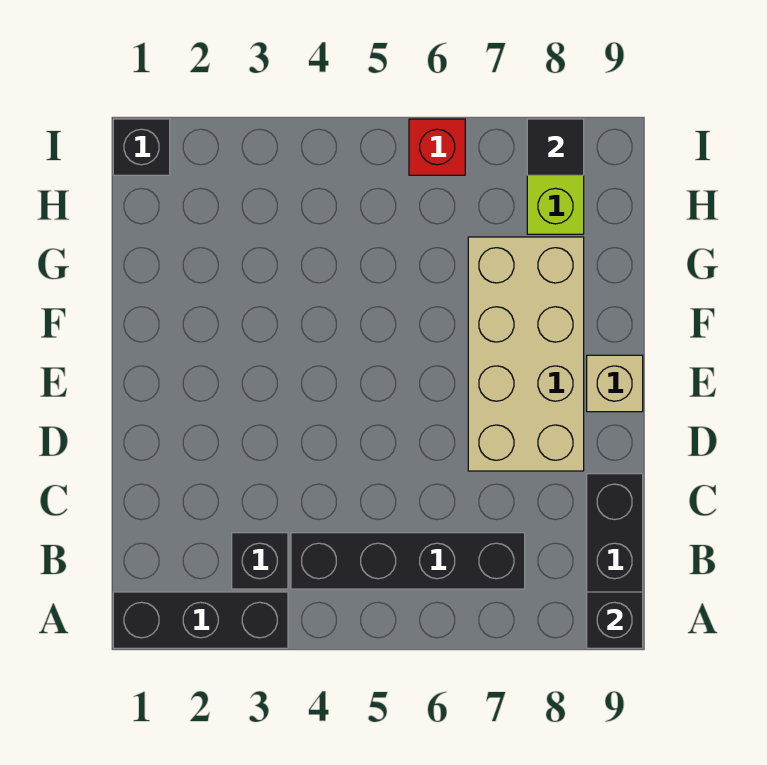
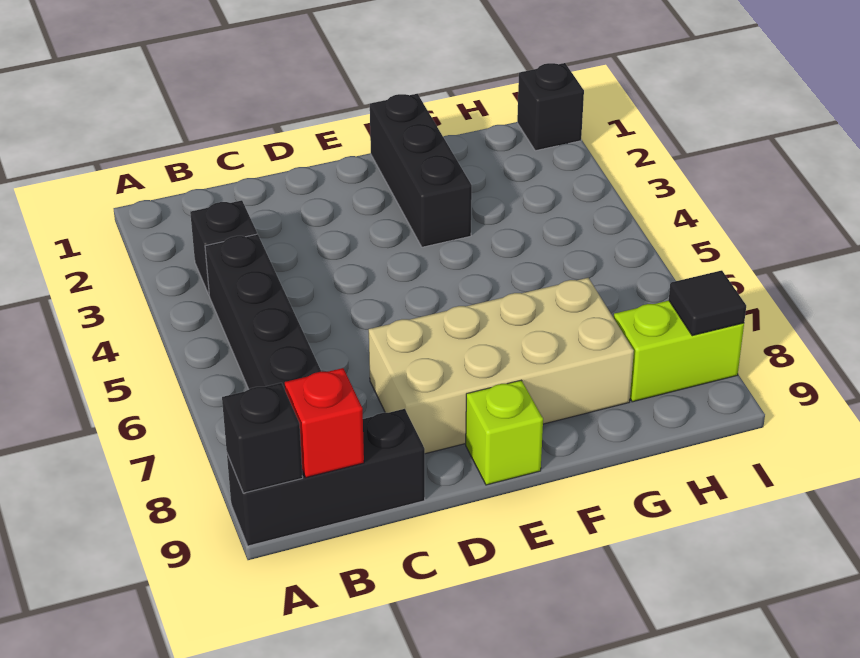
black brick A1:A3 level 1 -> black brick F1:F3 level 1
tan brick E9 level 1 -> lime brick E9 level 1
red brick I6 level 1 -> red brick B9 level 2

